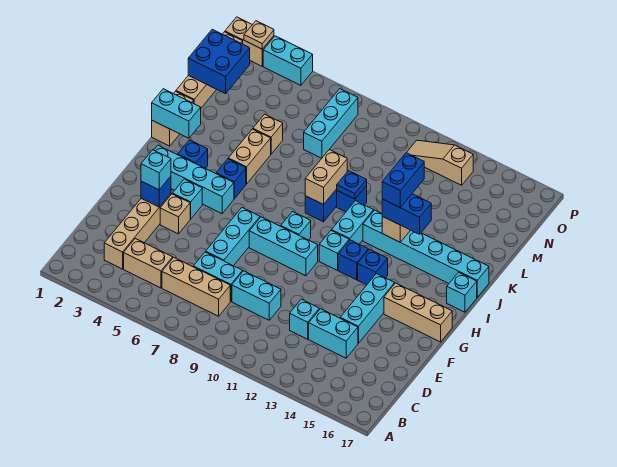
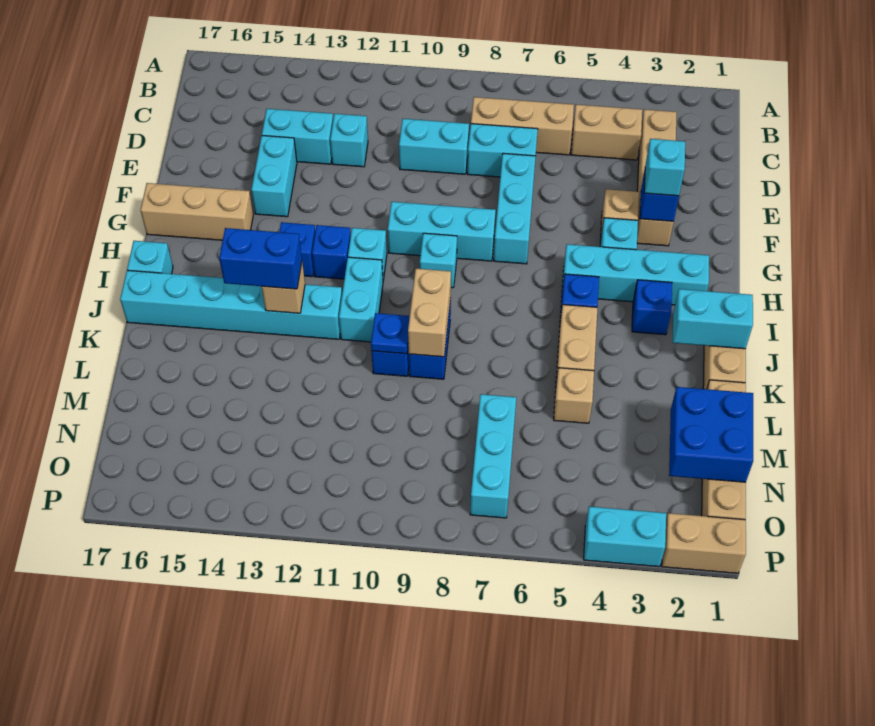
cyan brick E14:G14 level 1 -> cyan brick E14:F14 level 1
blue brick J13:K13 level 4 -> none
tan slope O11:O13 level 1 top 13 -> none
tan plate P2 level 2 -> none

